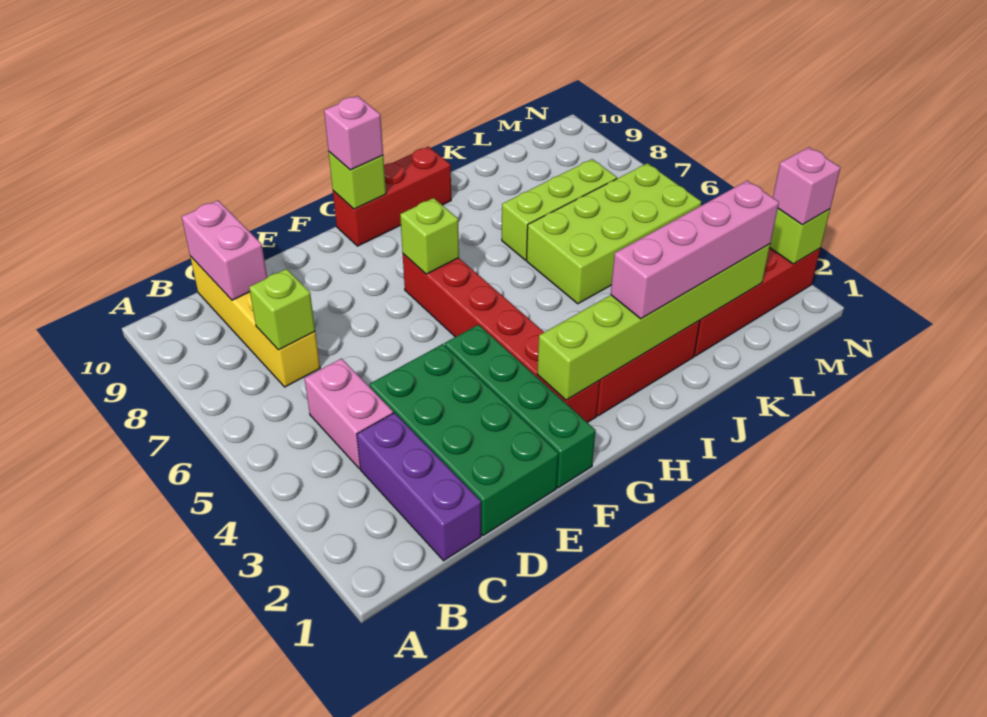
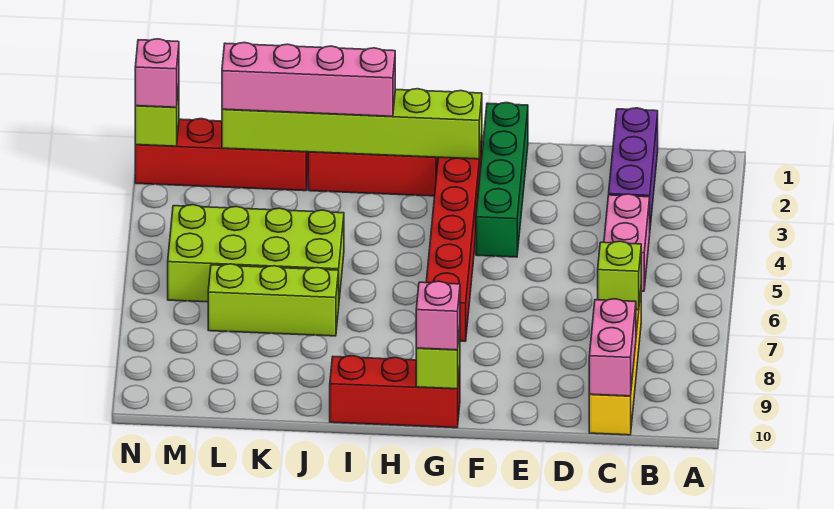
green brick D1:E4 level 1 -> none
lime brick G7 level 2 -> none

